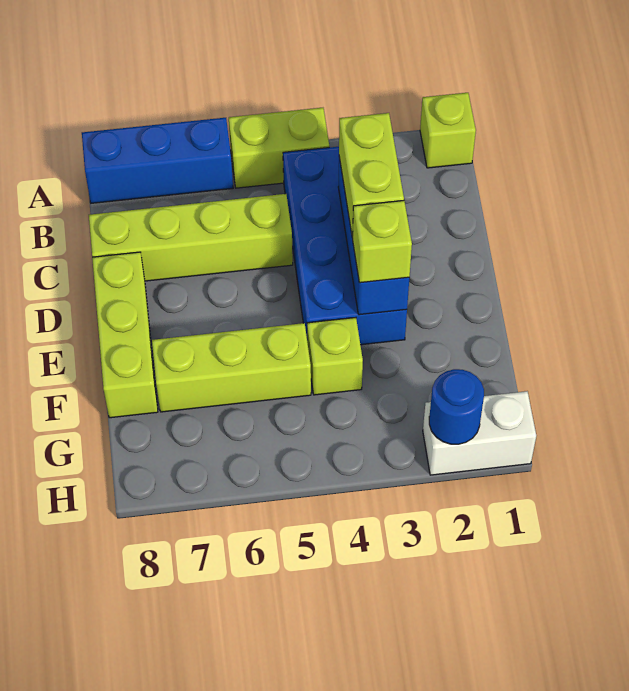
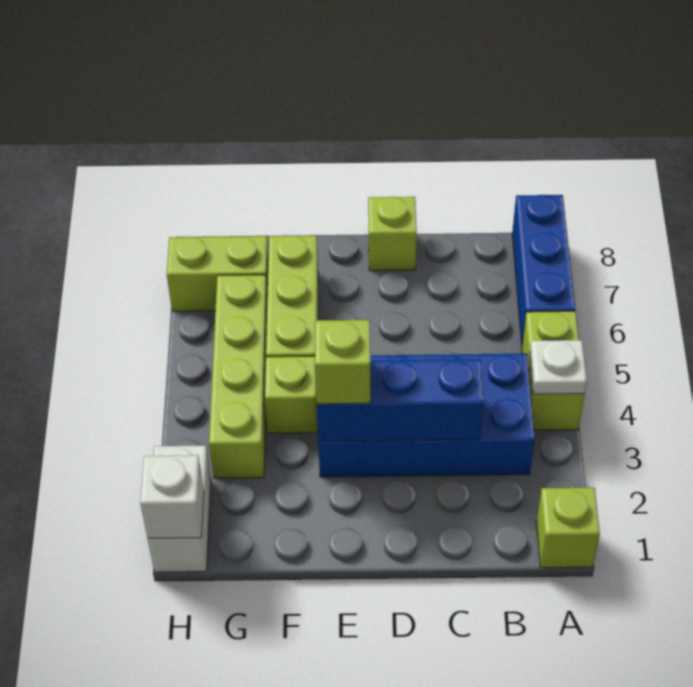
none -> white plate A4 level 2
lime brick C3:D3 level 3 -> lime brick G7:H7 level 1
lime brick C5:C8 level 1 -> lime brick G3:G6 level 1
lime brick D8:F8 level 1 -> lime brick D8 level 1
none -> white brick H1 level 2
blue round brick H2 level 2 -> none

